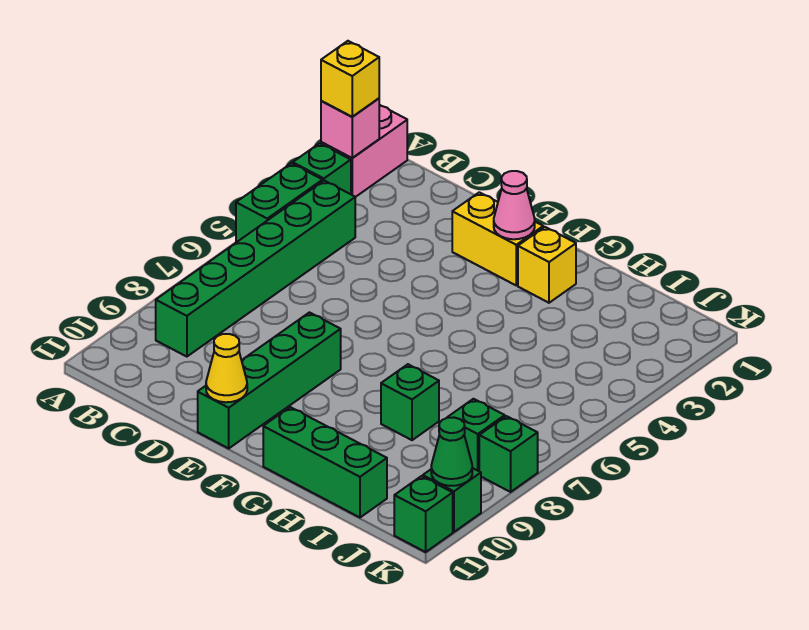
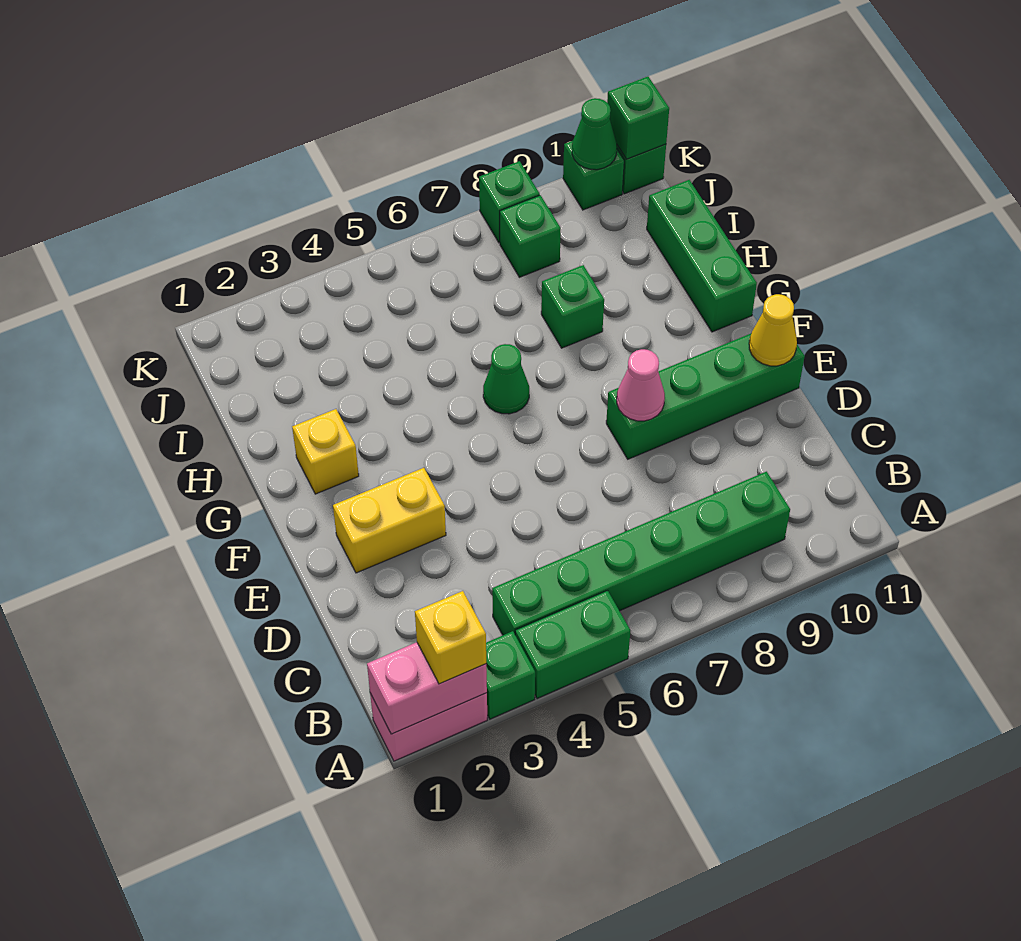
pink brick A2 level 2 -> pink brick A1:A2 level 2
yellow brick E2:F2 level 1 -> yellow brick E2:E3 level 1
pink cone F2 level 2 -> pink cone E8 level 2
none -> green cone G6 level 1
none -> green brick K11 level 2

